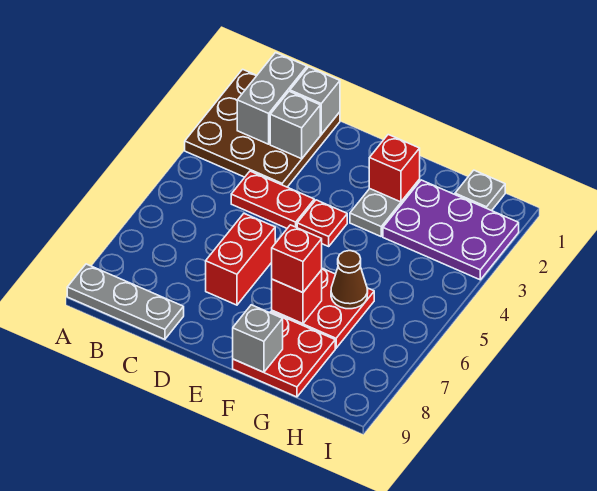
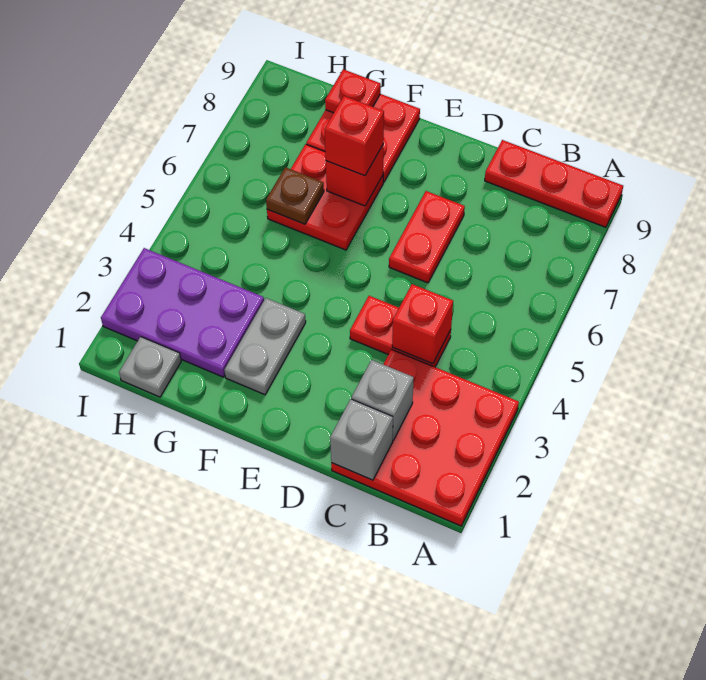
brown plate A1:C3 level 1 -> red plate A1:C3 level 1
grey plate A9:C9 level 1 -> red plate A9:C9 level 1
grey brick B1:B2 level 2 -> none
red brick D6:D7 level 1 -> red plate D6:D7 level 1
red plate E4 level 1 -> red plate G9 level 2
red brick F2 level 2 -> red brick C4 level 2
grey brick F9 level 2 -> none
brown cone G6 level 2 -> brown plate G6 level 2

